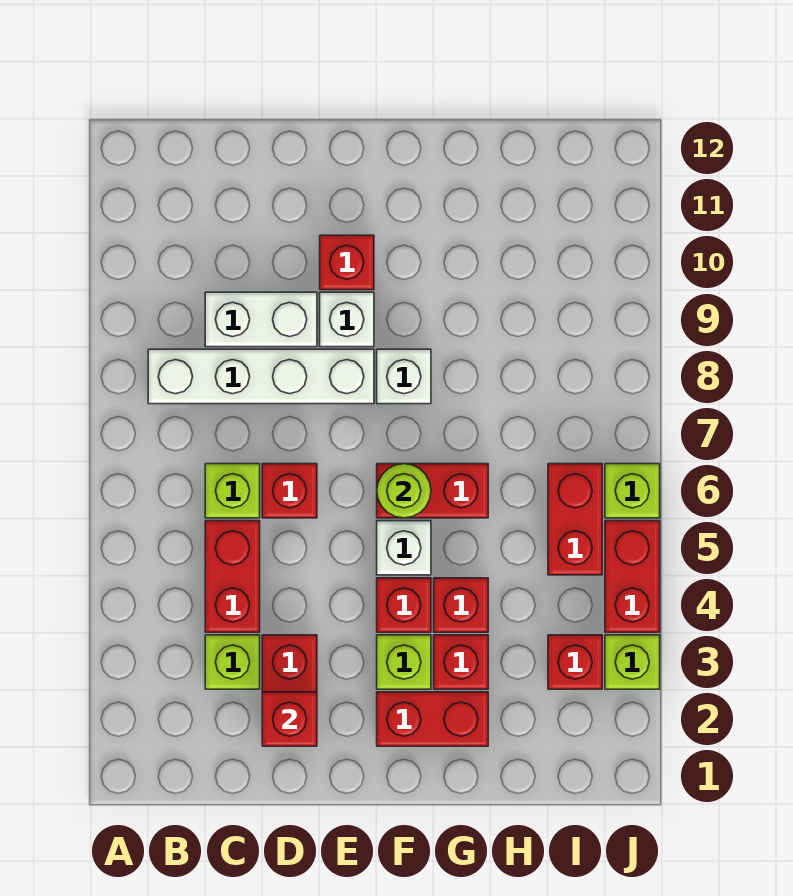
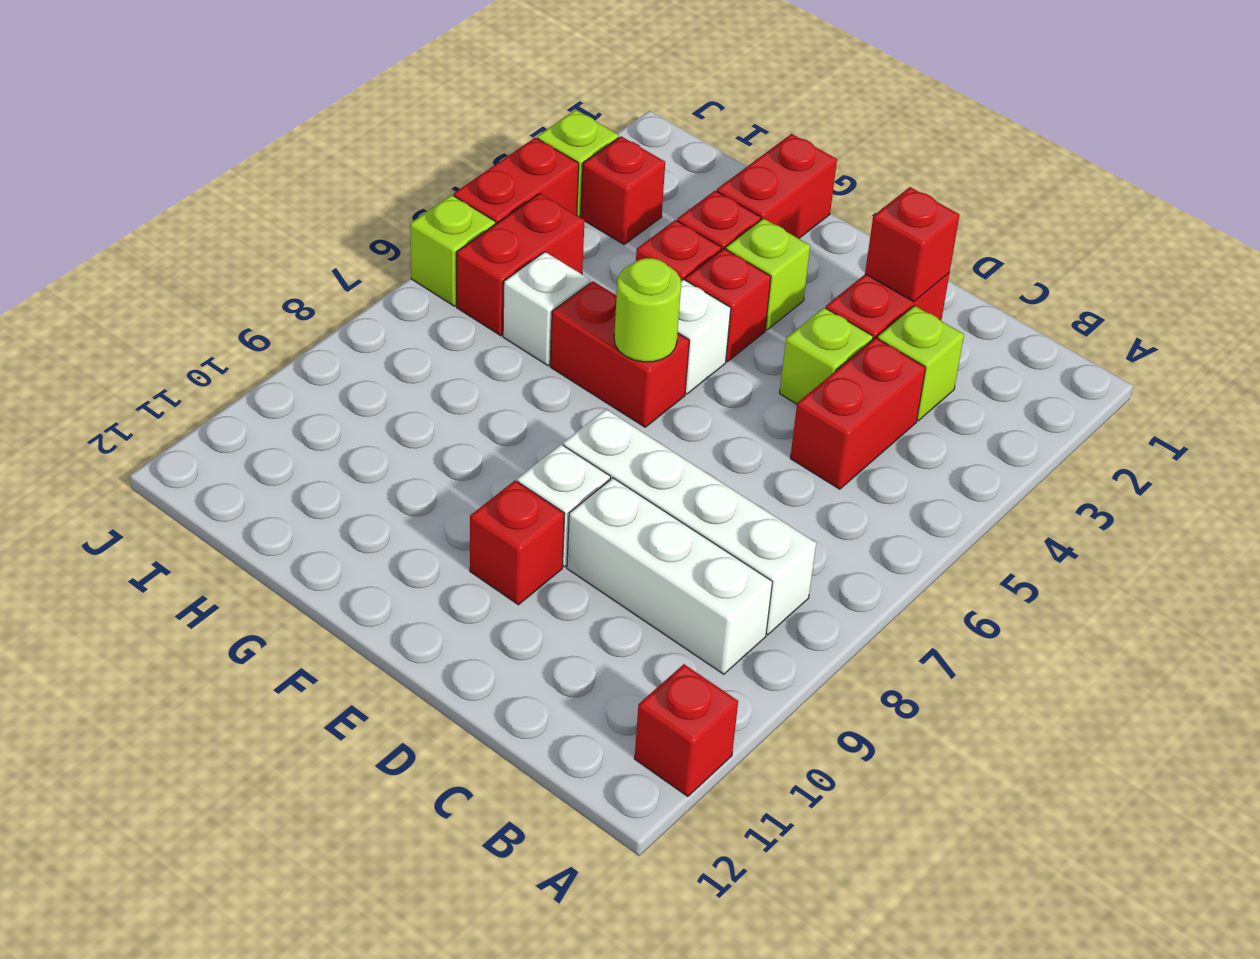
lime brick C6 level 1 -> lime brick D4 level 1
white brick C9:D9 level 1 -> white brick B9:D9 level 1
red brick D6 level 1 -> red brick A11 level 1
red brick F2:G2 level 1 -> red brick G1:G2 level 1
white brick F8 level 1 -> white brick H6 level 1

